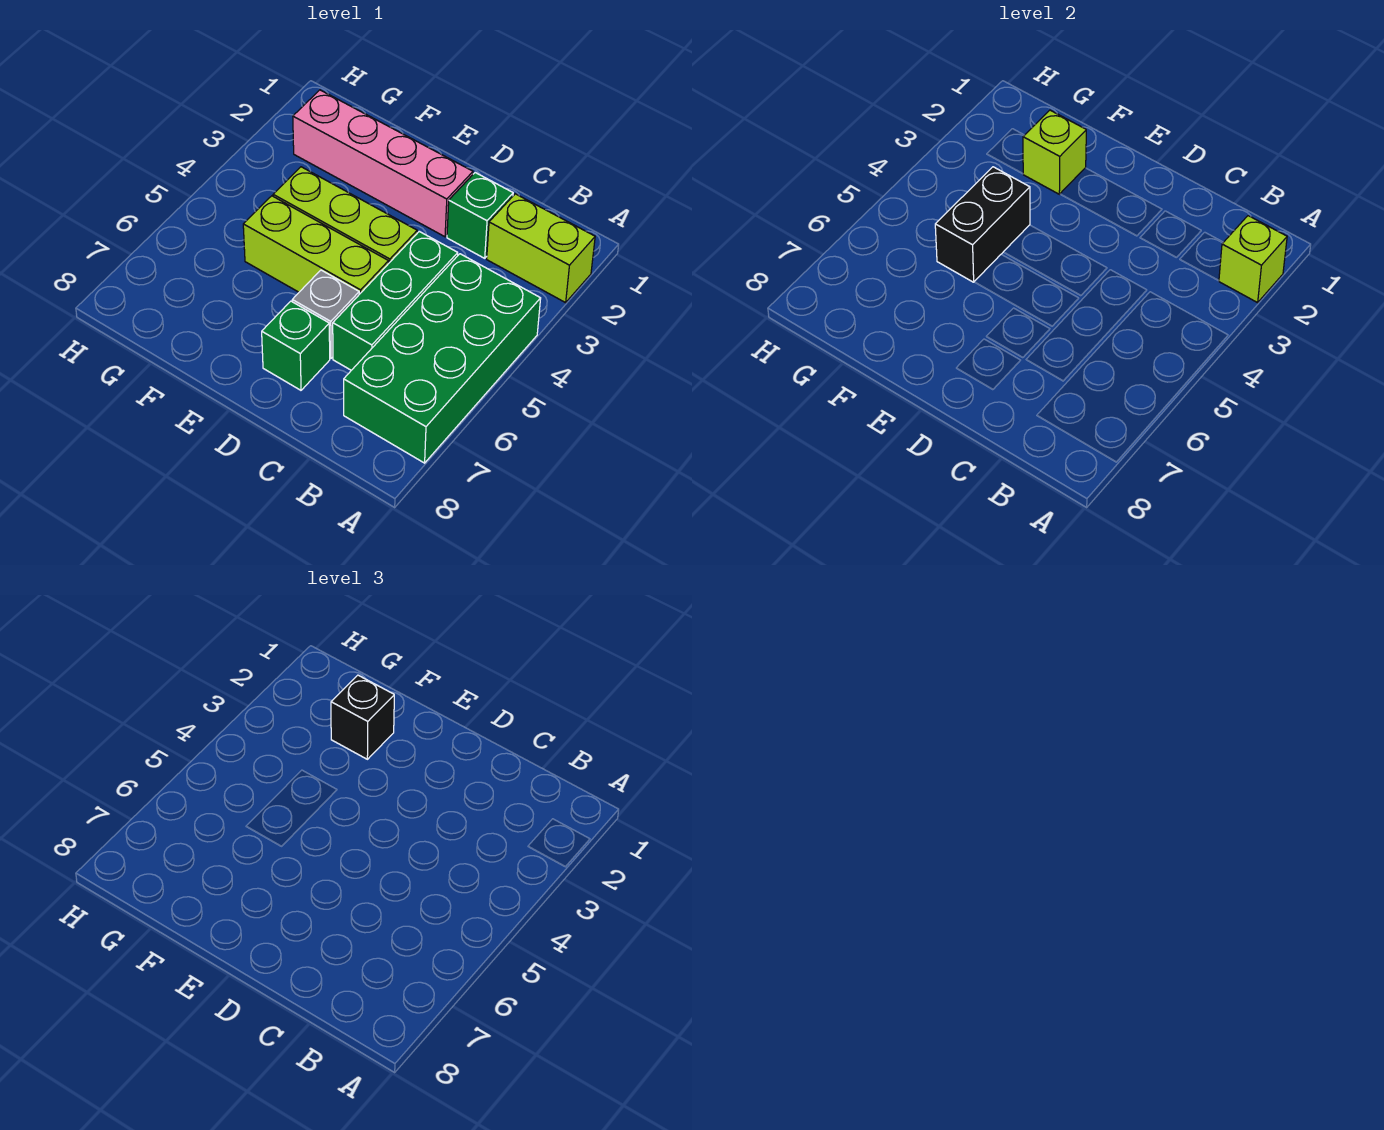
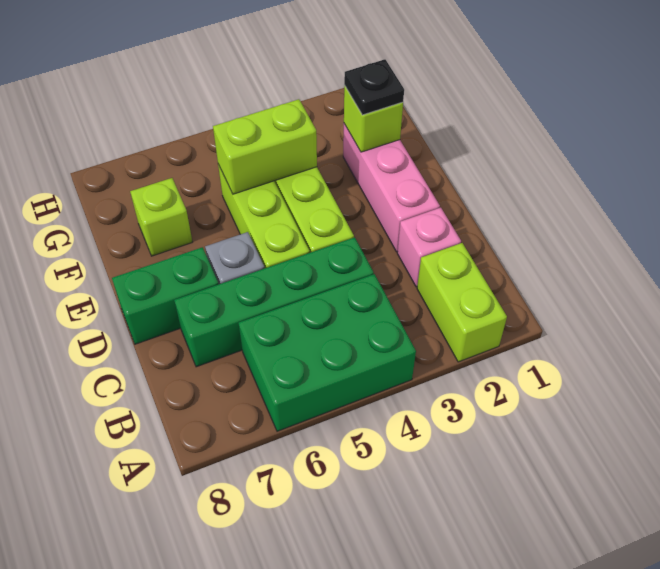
lime brick A2 level 2 -> lime brick F7 level 1
green brick A4:B7 level 1 -> green brick A4:B6 level 1
green brick C2 level 1 -> pink brick C2 level 1
green brick C4:C6 level 1 -> green brick C4:C7 level 1
pink brick D2:G2 level 1 -> pink brick D2:F2 level 1
green brick D7 level 1 -> green brick D7:D8 level 1
black brick F2 level 3 -> black plate F2 level 3
black brick F4:F5 level 2 -> lime brick F4:F5 level 2

